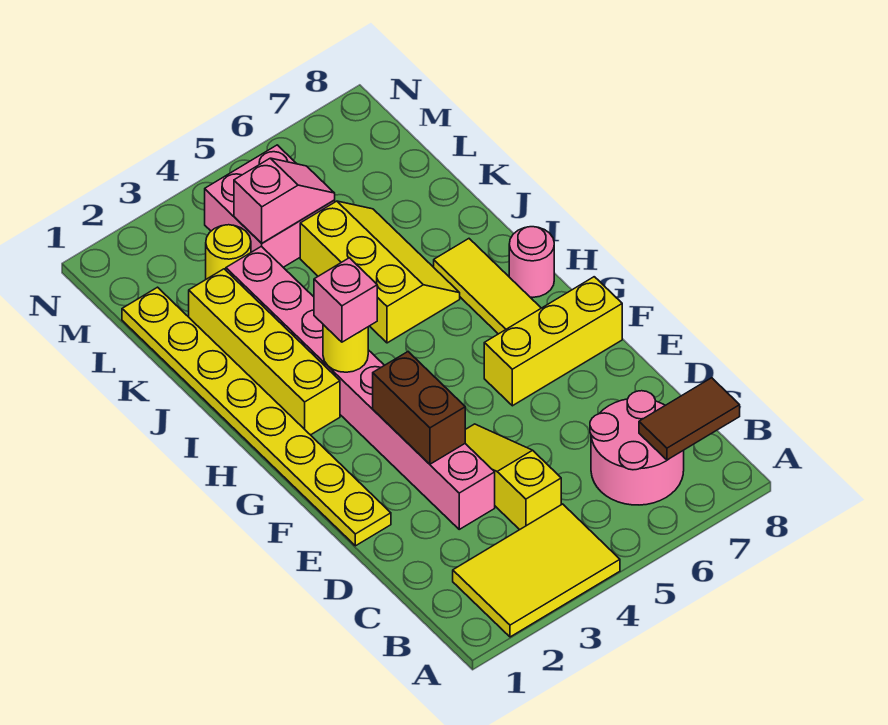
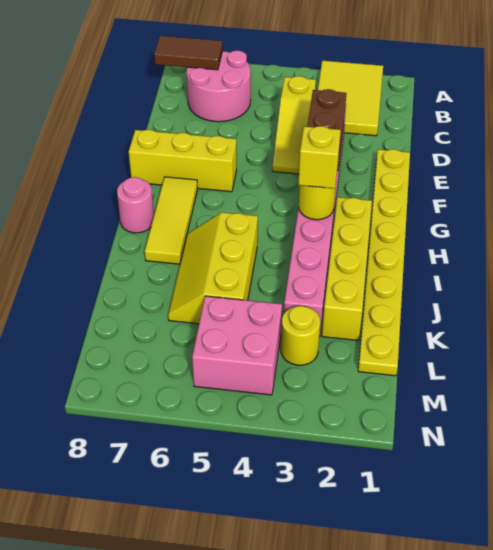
yellow tile A2:B4 level 1 -> yellow tile A2:C3 level 1
pink brick H3 level 3 -> yellow brick H3 level 3
pink slope L4:L5 level 2 top 4 -> none

